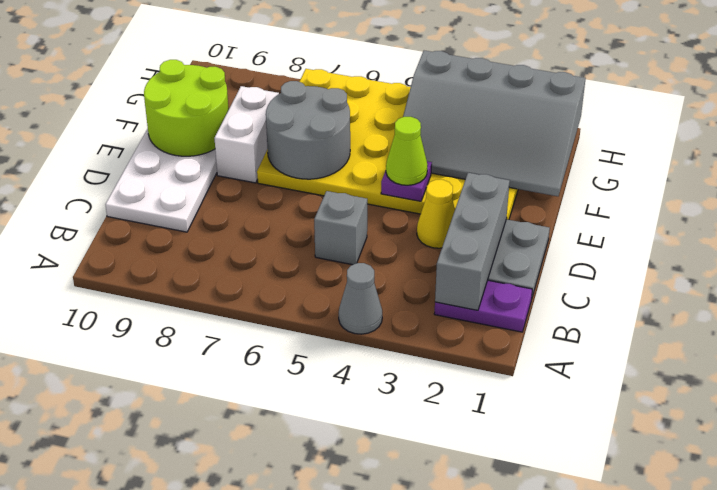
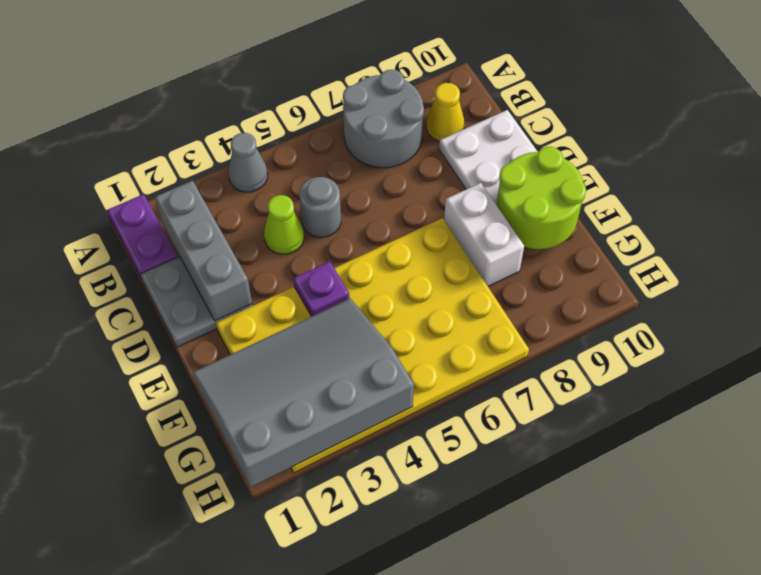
purple plate B1:B2 level 1 -> purple plate A1:B1 level 1
grey brick C5 level 1 -> grey round brick C5 level 1
yellow cone D3 level 1 -> yellow cone B9 level 1
lime cone E4 level 3 -> lime cone C4 level 1
grey round brick E6:F7 level 2 -> grey round brick A7:B8 level 1

